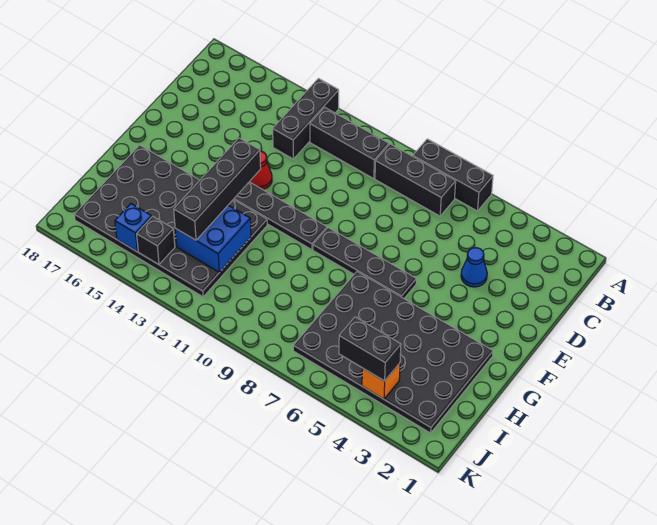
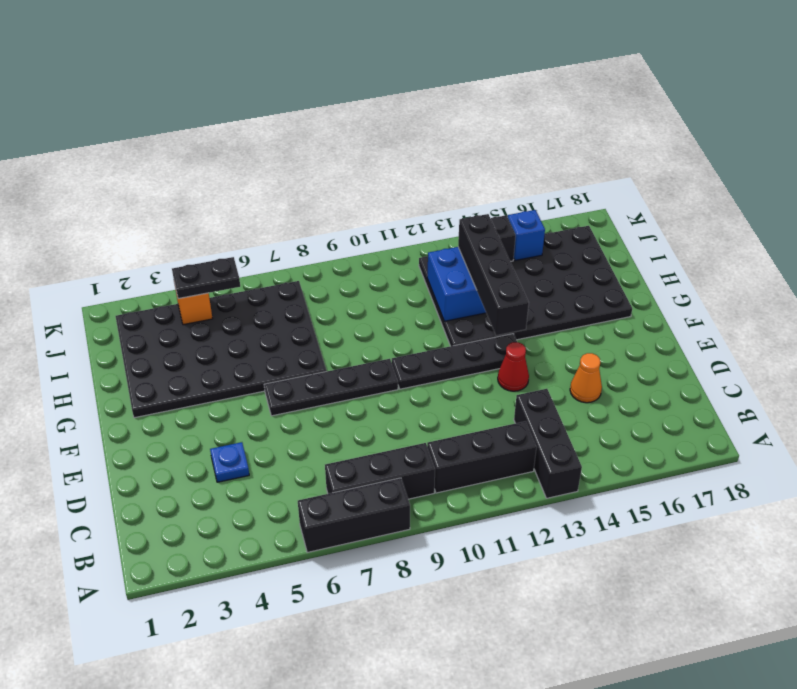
blue cone D4 level 1 -> blue plate D4 level 1
none -> orange cone D15 level 1
black brick J4:J5 level 3 -> black plate J4:J5 level 3

